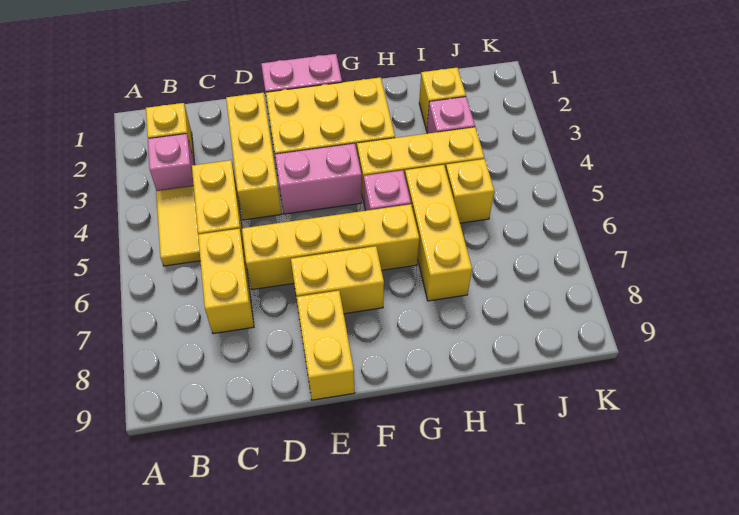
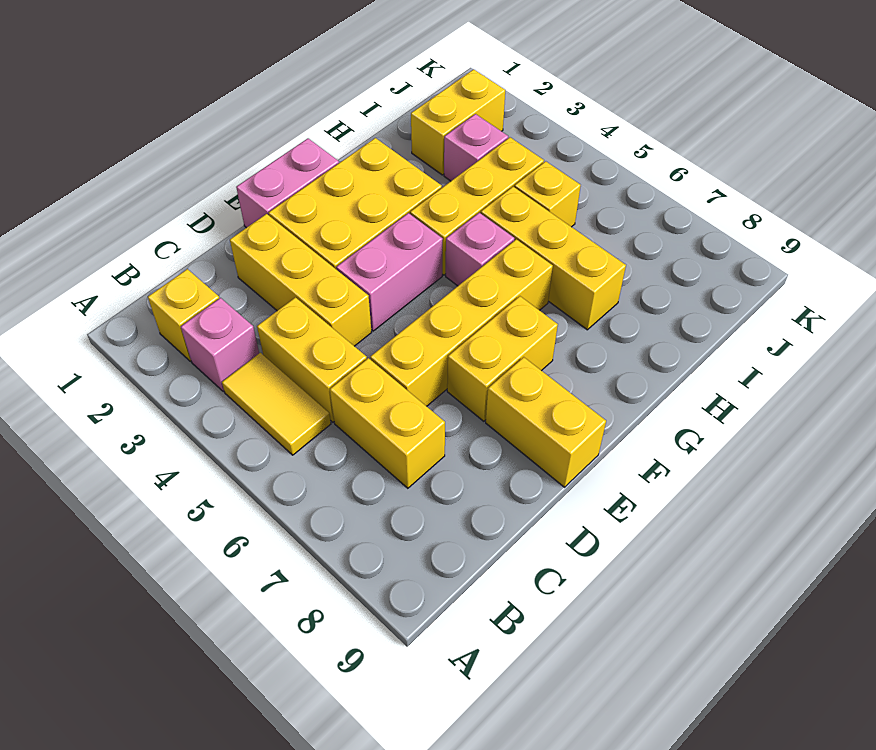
yellow brick I2 level 1 -> yellow brick I2:J2 level 1

